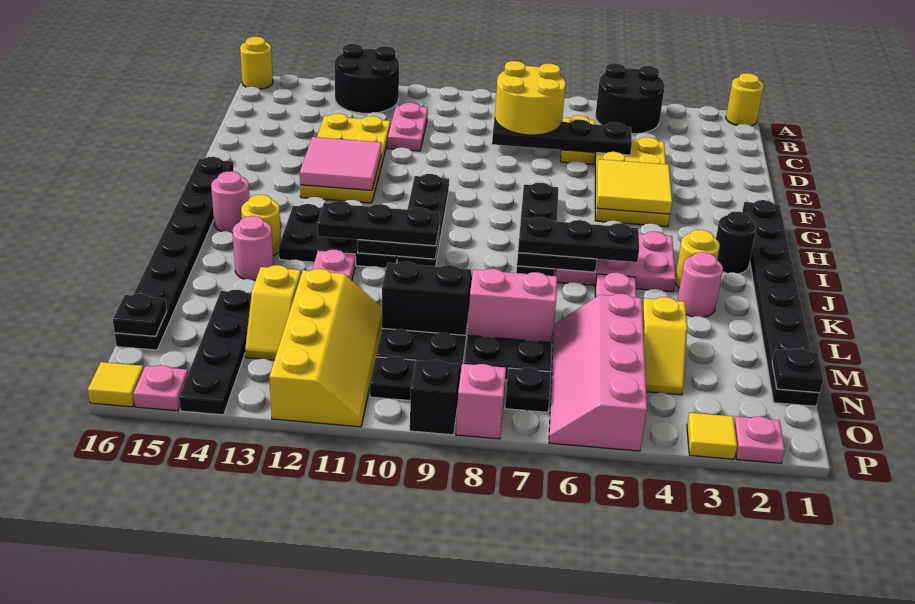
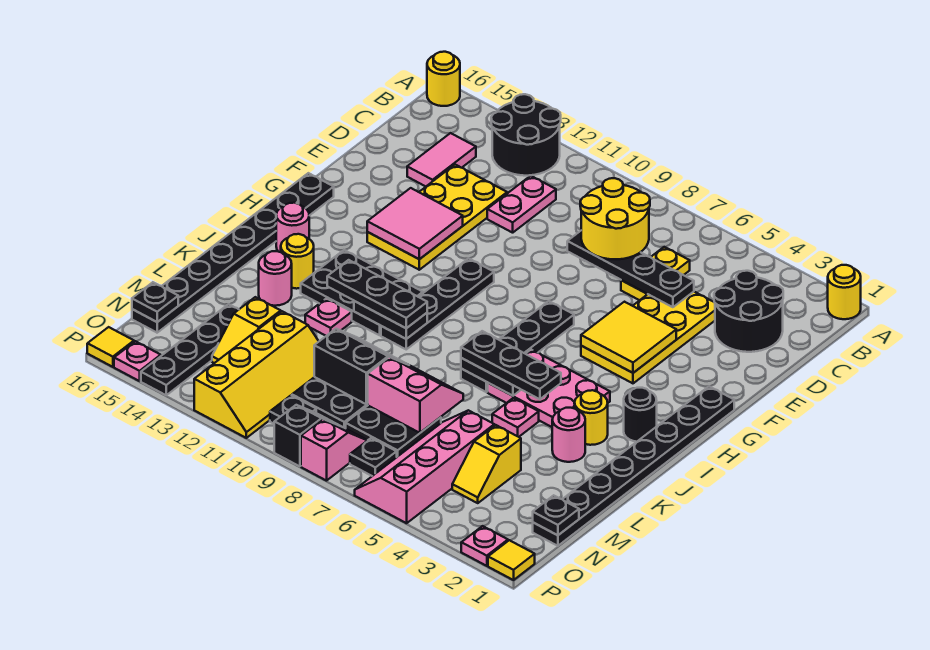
black round brick A4:B5 level 1 -> black round brick C2:D3 level 1
none -> pink tile C14:D14 level 1
yellow tile P3 level 1 -> yellow tile P1 level 1

